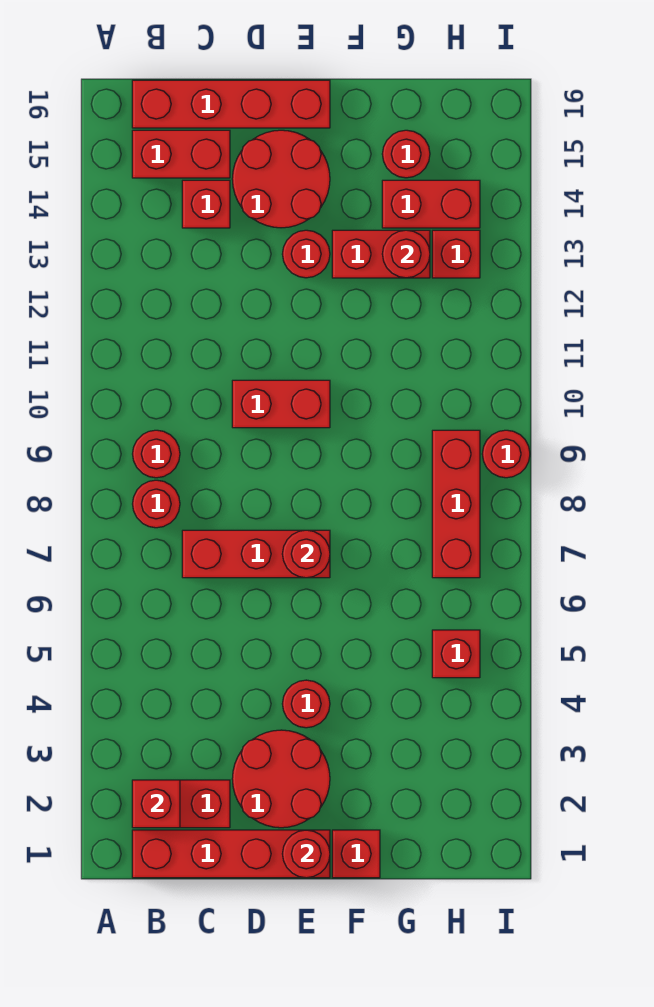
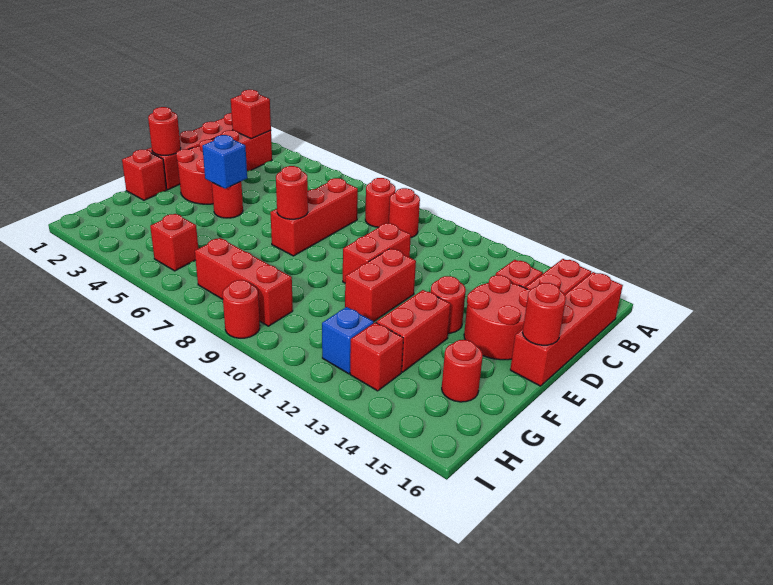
none -> blue brick E4 level 2
red round brick G13 level 2 -> red round brick E16 level 2
red brick G14:H14 level 1 -> red brick E11:F11 level 1
none -> blue brick H12 level 1

